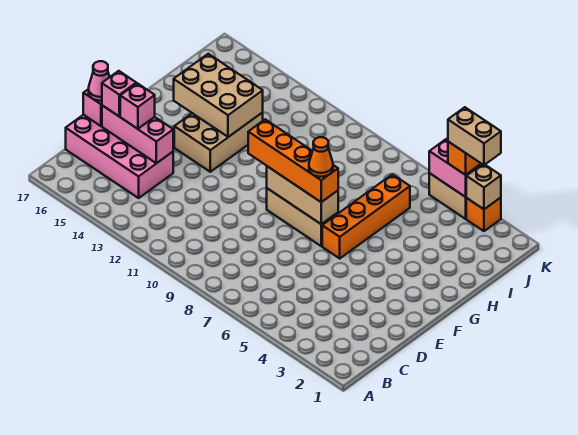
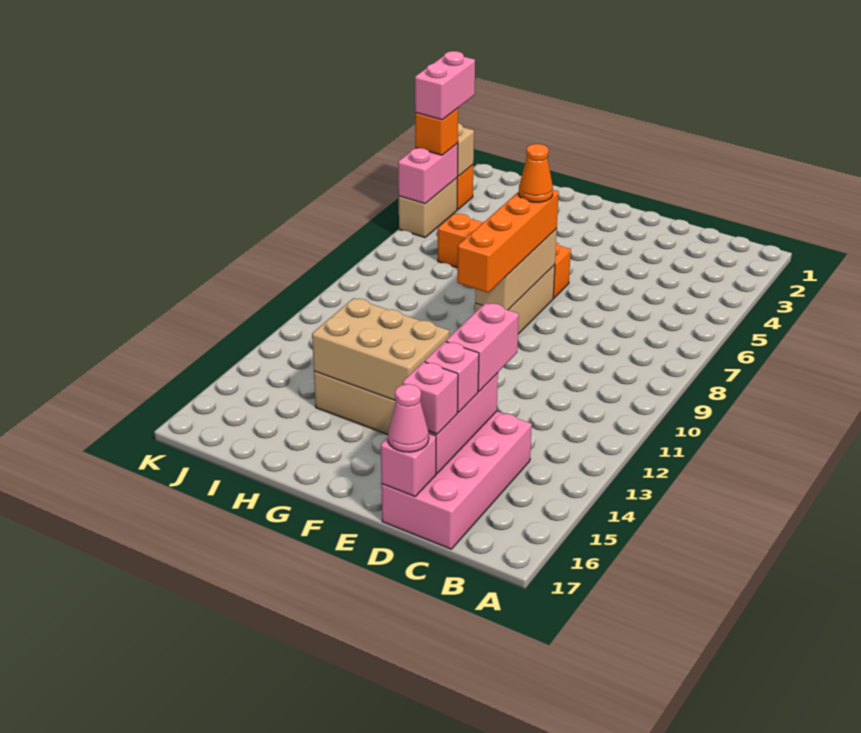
none -> pink brick D13:D14 level 3
tan brick G13:H15 level 2 -> tan brick F13:H14 level 2
tan brick K3:K4 level 4 -> pink brick K3:K4 level 4

